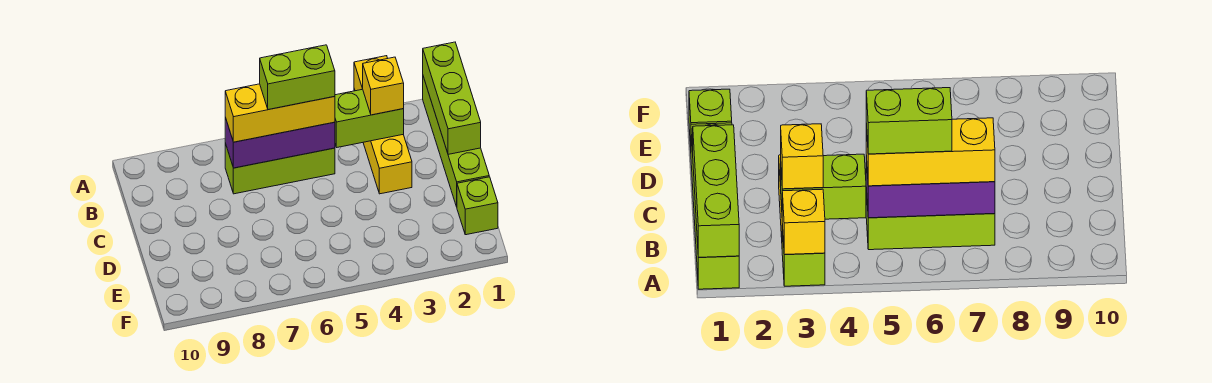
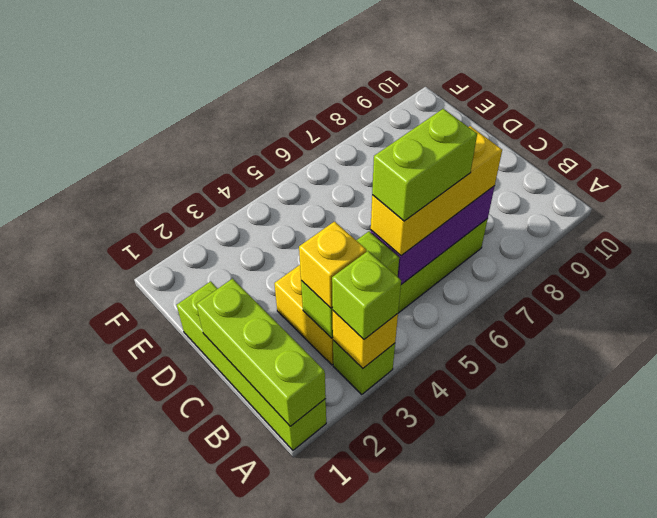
lime brick E1 level 1 -> lime brick A3 level 3

